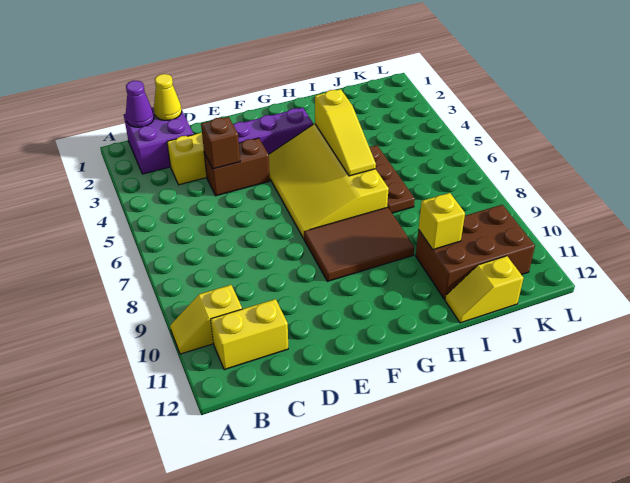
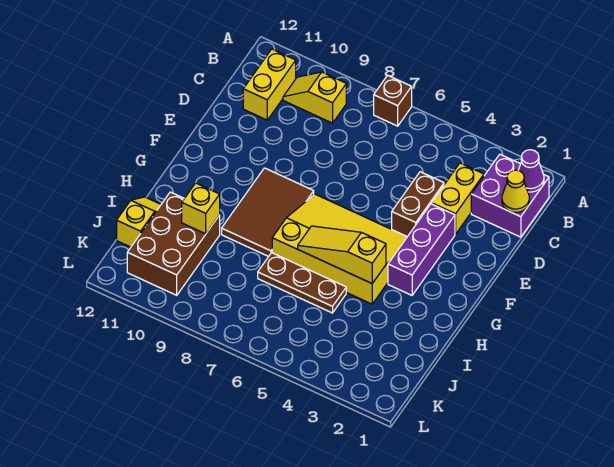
yellow slope A10:B10 level 1 top B -> yellow slope B9:B10 level 1 top 9
brown brick D4 level 2 -> brown brick A7 level 1

